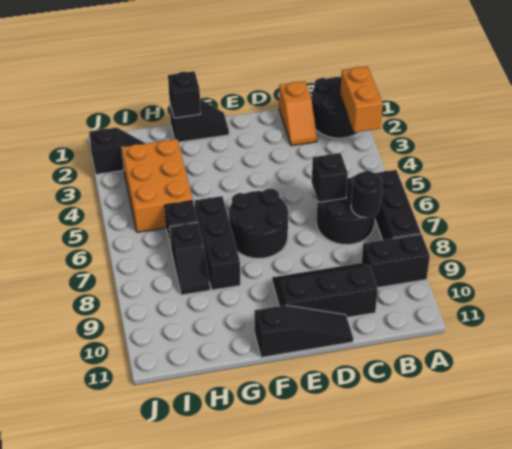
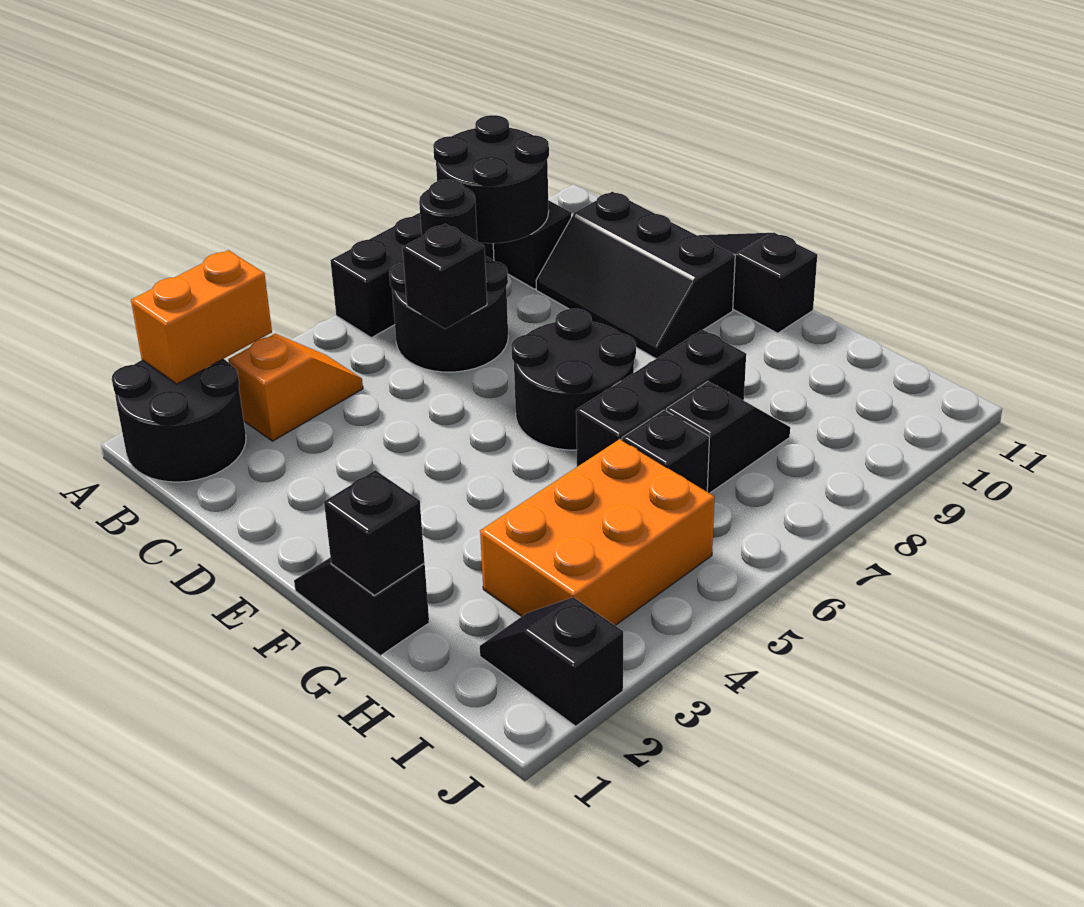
none -> black round brick A8:B9 level 2
orange slope C1:C2 level 1 top 1 -> orange slope B3:B4 level 1 top 3

